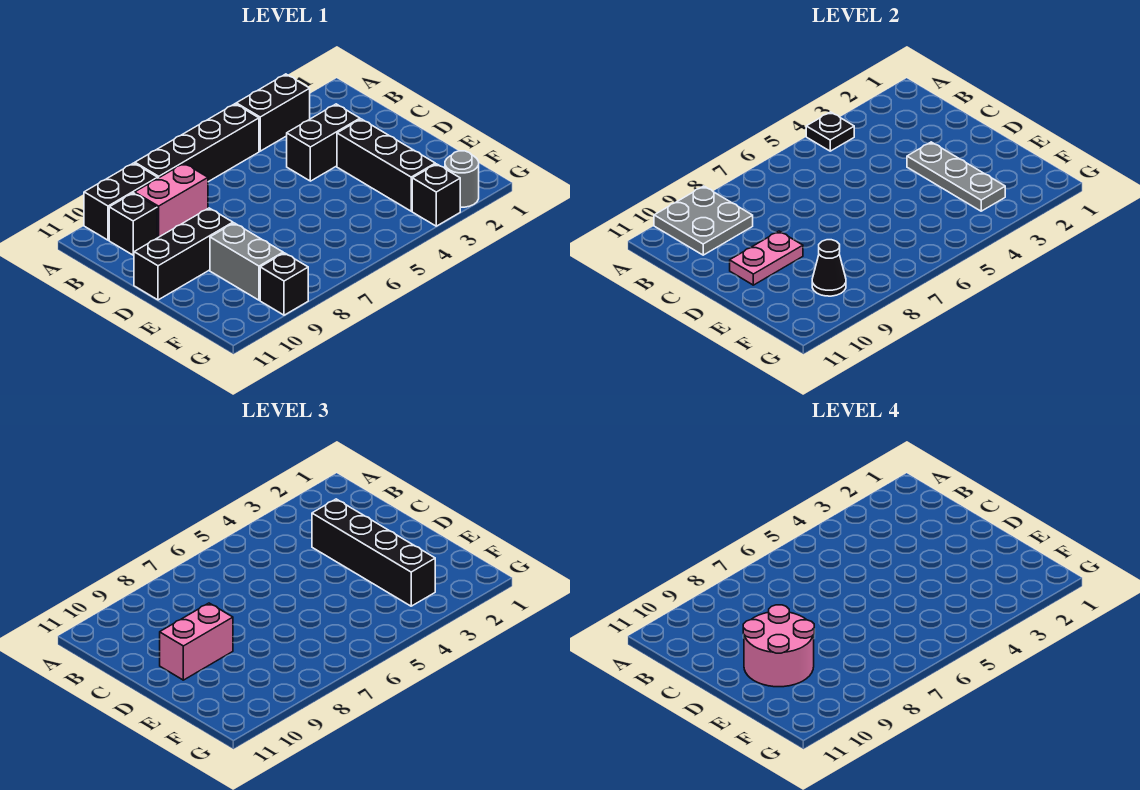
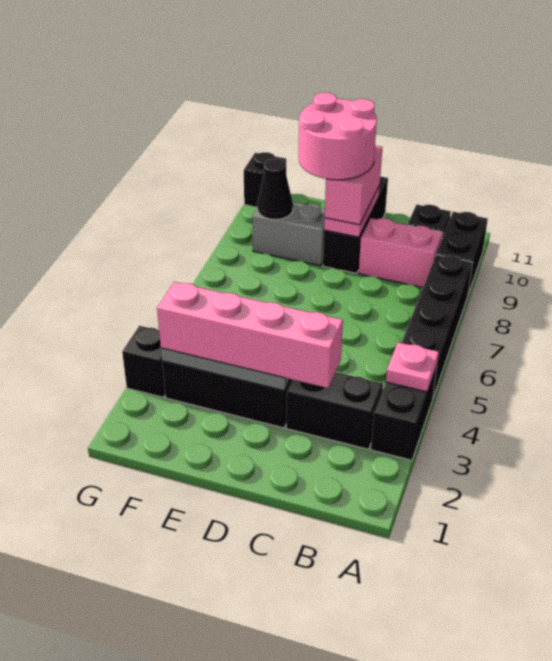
black plate A4 level 2 -> pink plate A4 level 2
grey plate A9:B10 level 2 -> none
pink brick B8:B9 level 1 -> pink brick B9:C9 level 1
black brick C3:C4 level 1 -> black brick B3:C3 level 1
black brick C3:F3 level 3 -> pink brick C3:F3 level 3
grey round brick G2 level 1 -> none
black brick G9 level 1 -> black brick G11 level 1

